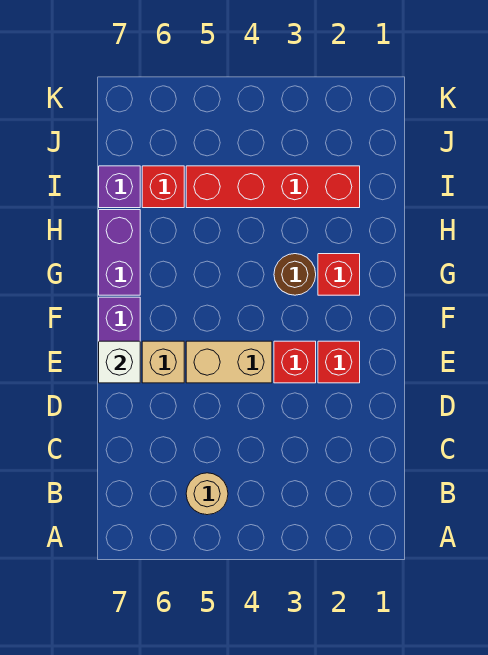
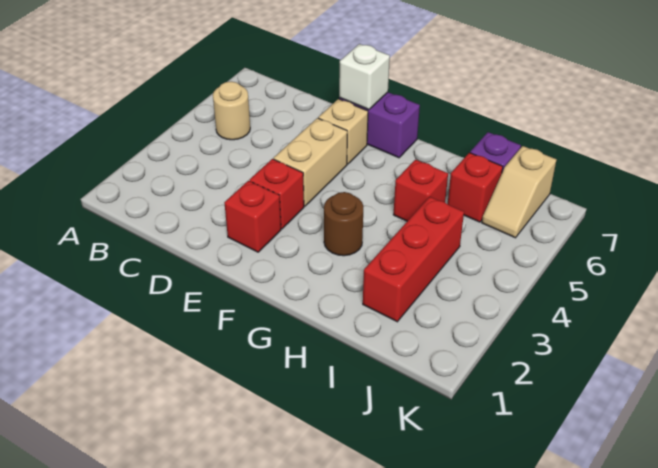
red brick G2 level 1 -> red brick H5 level 1
purple brick G7:H7 level 1 -> none
red brick I2:I5 level 1 -> red brick I2:I4 level 1
none -> tan slope J6:J7 level 1 top 7

